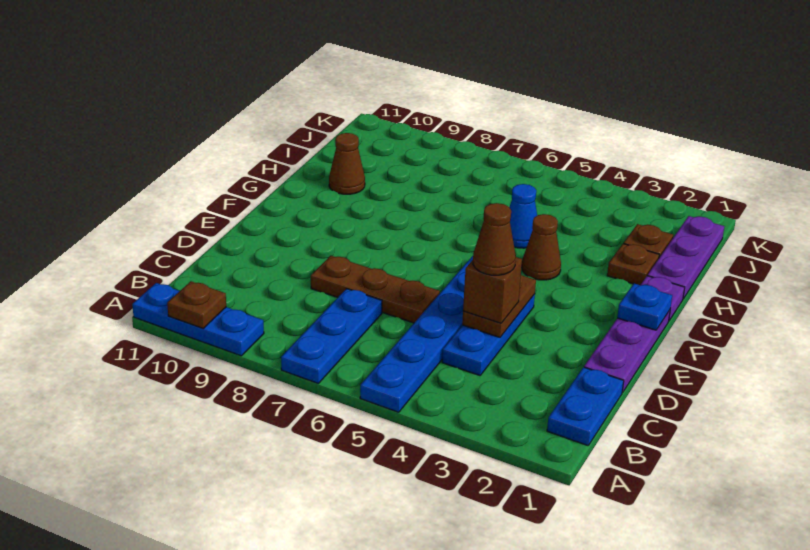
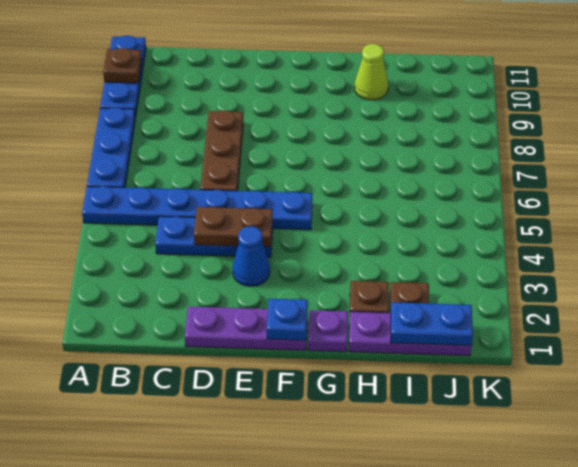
blue plate A7:C7 level 1 -> blue plate A6:A8 level 1
blue plate B1:C1 level 1 -> blue plate I1:J1 level 2
brown brick D4 level 3 -> none
brown cone D4 level 4 -> none
brown cone G4 level 1 -> none
blue cone H5 level 1 -> blue cone E3 level 1
brown cone H10 level 1 -> lime cone H10 level 1

